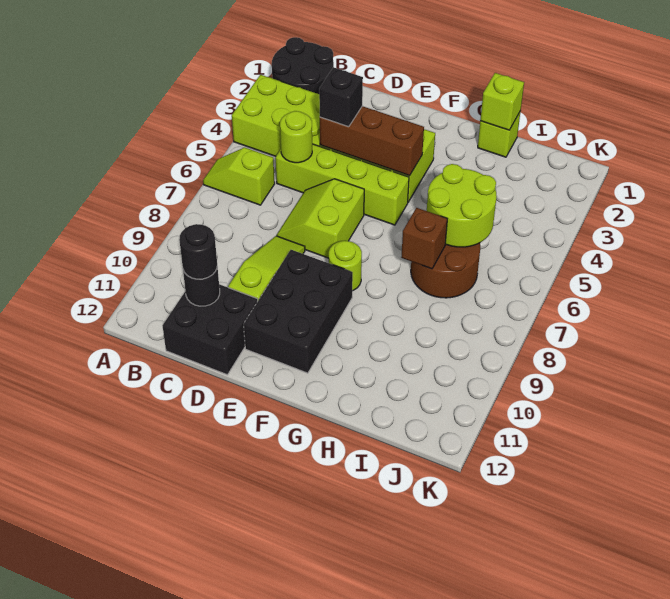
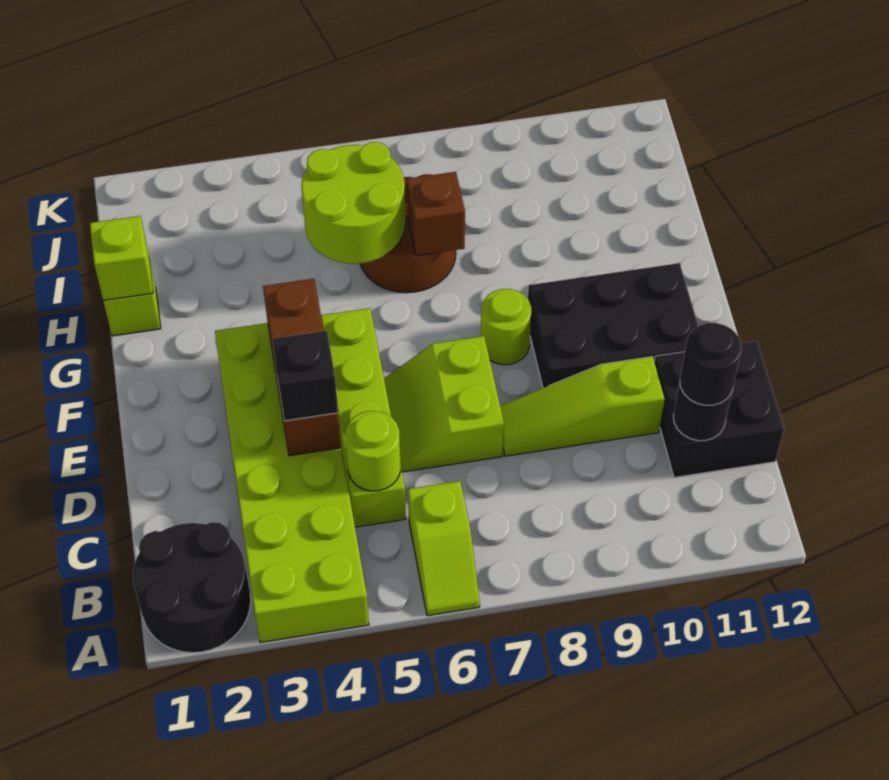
lime slope D6:E7 level 1 top E -> lime slope D6:E7 level 1 top 7

